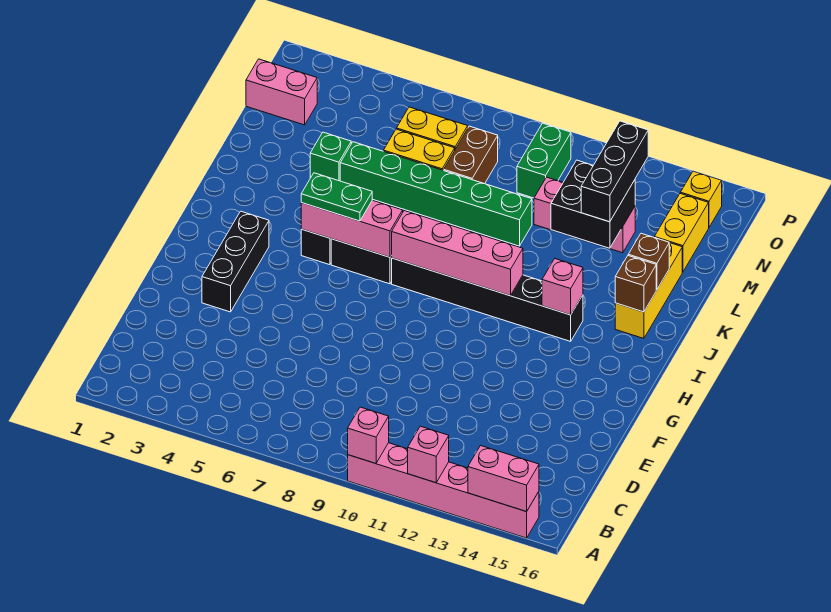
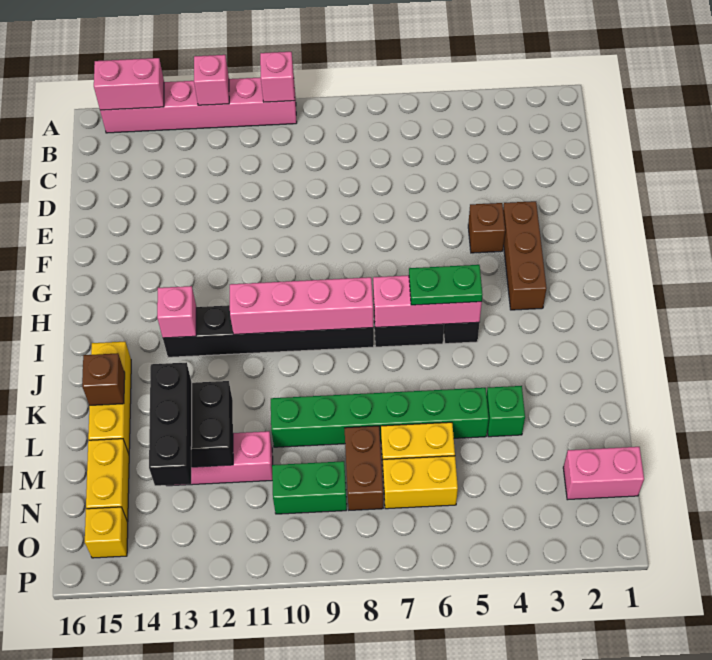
black brick F3:H3 level 1 -> brown brick F3:H3 level 1
brown brick J15 level 2 -> brown brick F4 level 1
green brick N10:O10 level 1 -> green brick N9:N10 level 1

